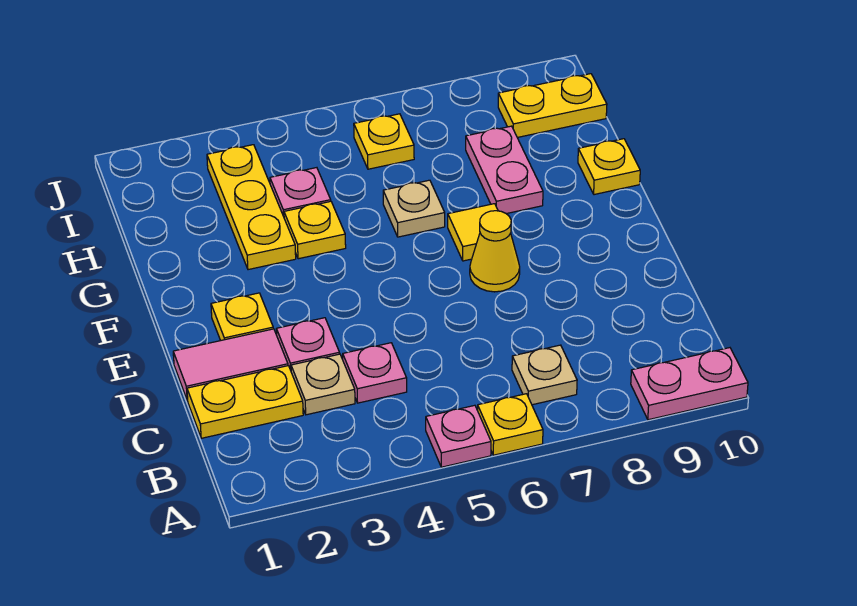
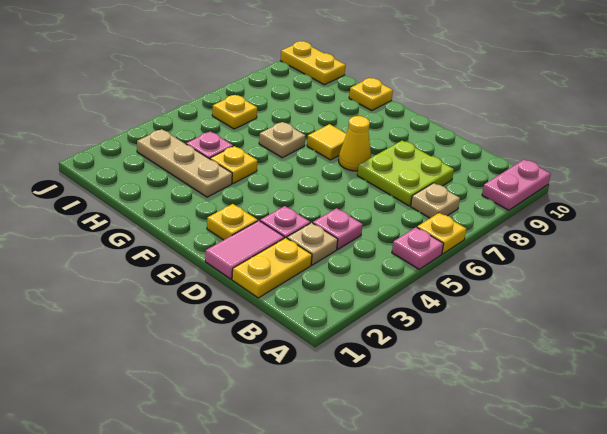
none -> lime plate C7:D8 level 1
yellow plate G3:I3 level 1 -> tan plate G3:I3 level 1
pink plate G8:H8 level 1 -> none
yellow plate I9:I10 level 1 -> yellow plate I10:J10 level 1

